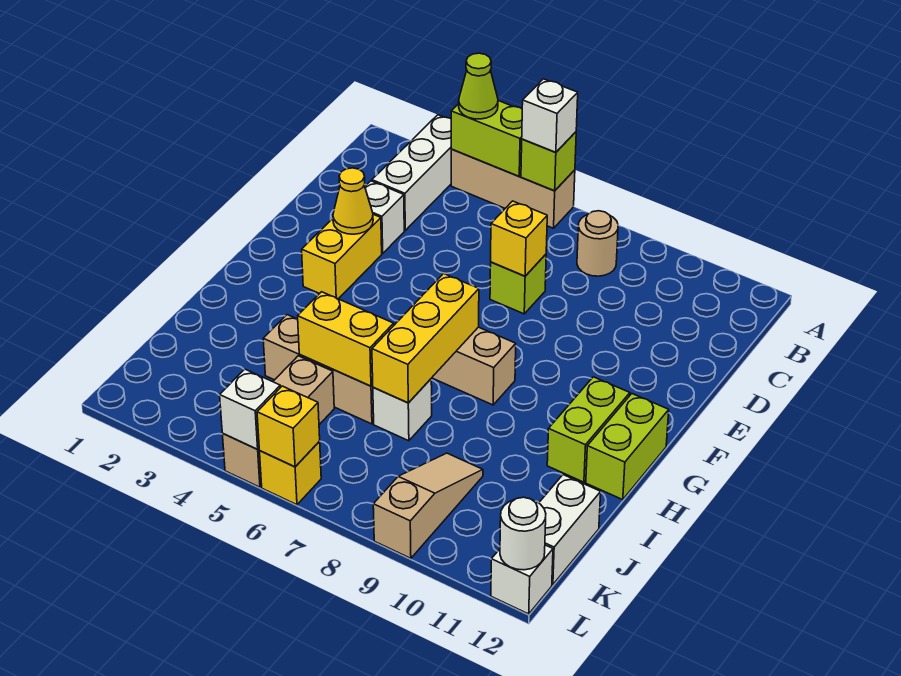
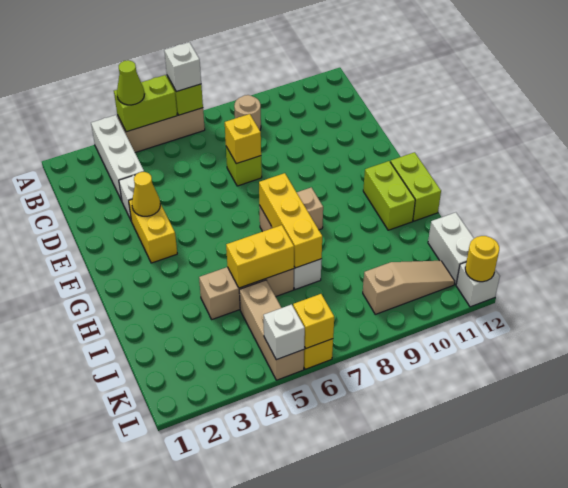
tan slope J9:L9 level 1 top L -> tan slope K9:K11 level 1 top 9
white round brick L12 level 2 -> yellow round brick L12 level 2

